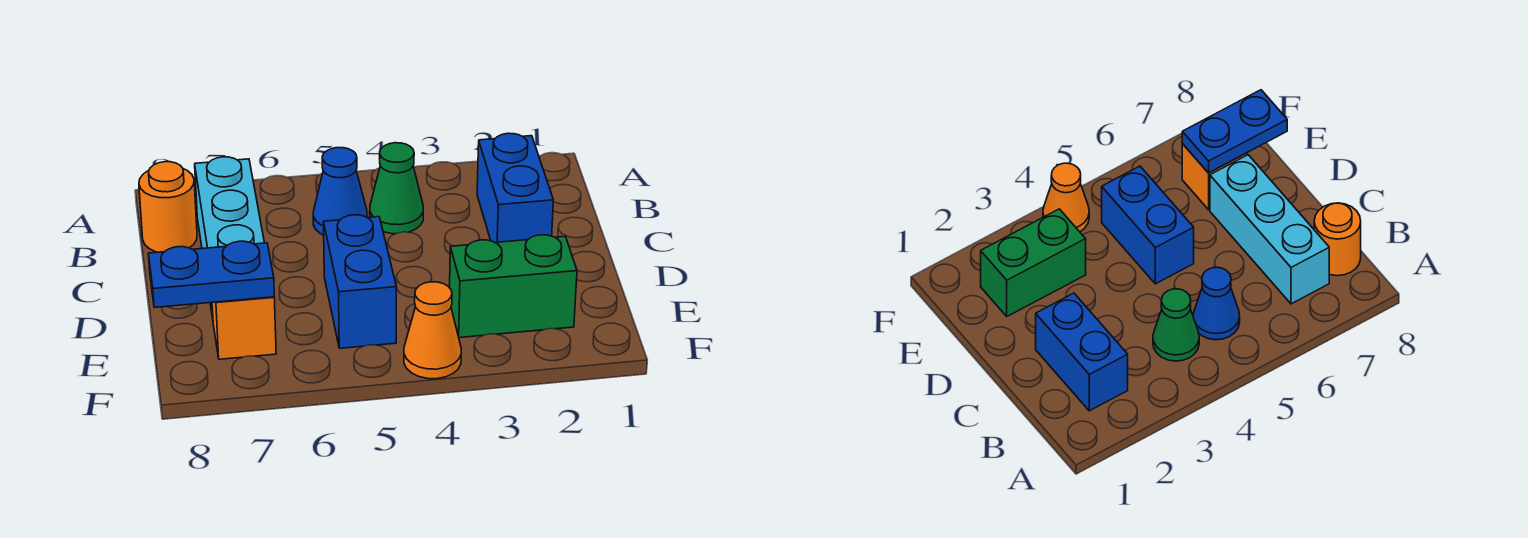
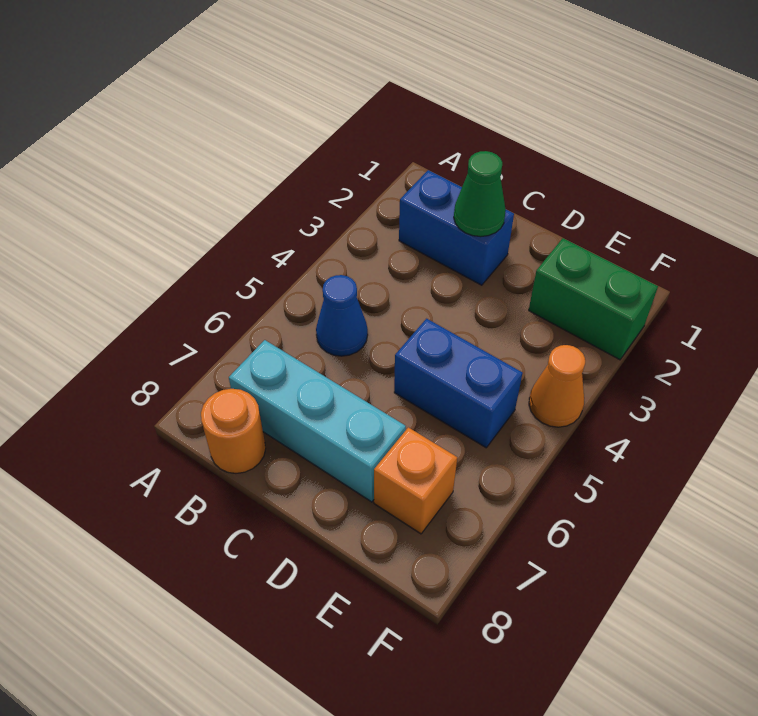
green cone B4 level 1 -> green cone C2 level 2
green brick E2:E3 level 1 -> green brick E2:F2 level 1
blue plate E7:E8 level 2 -> none

